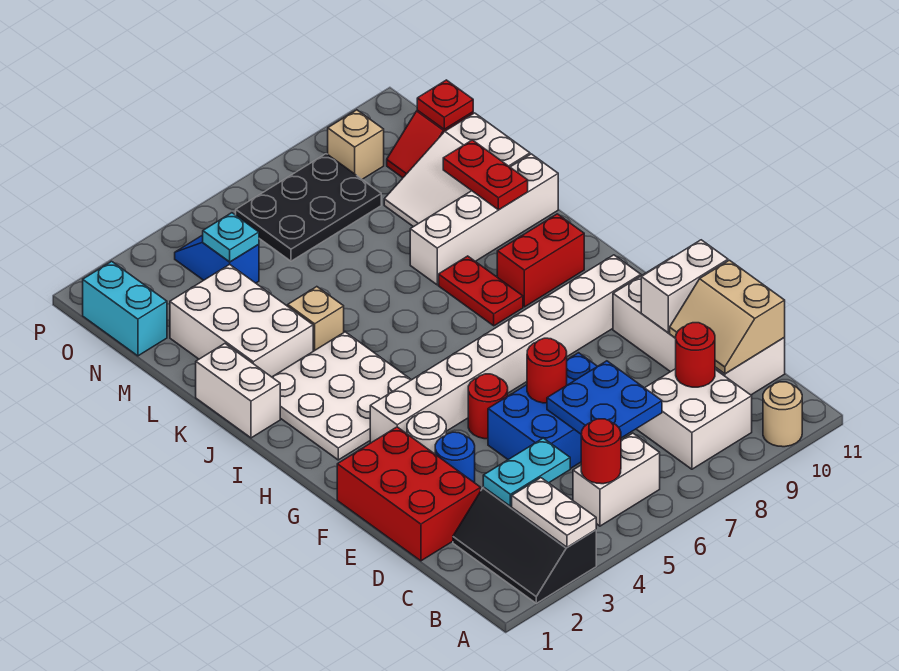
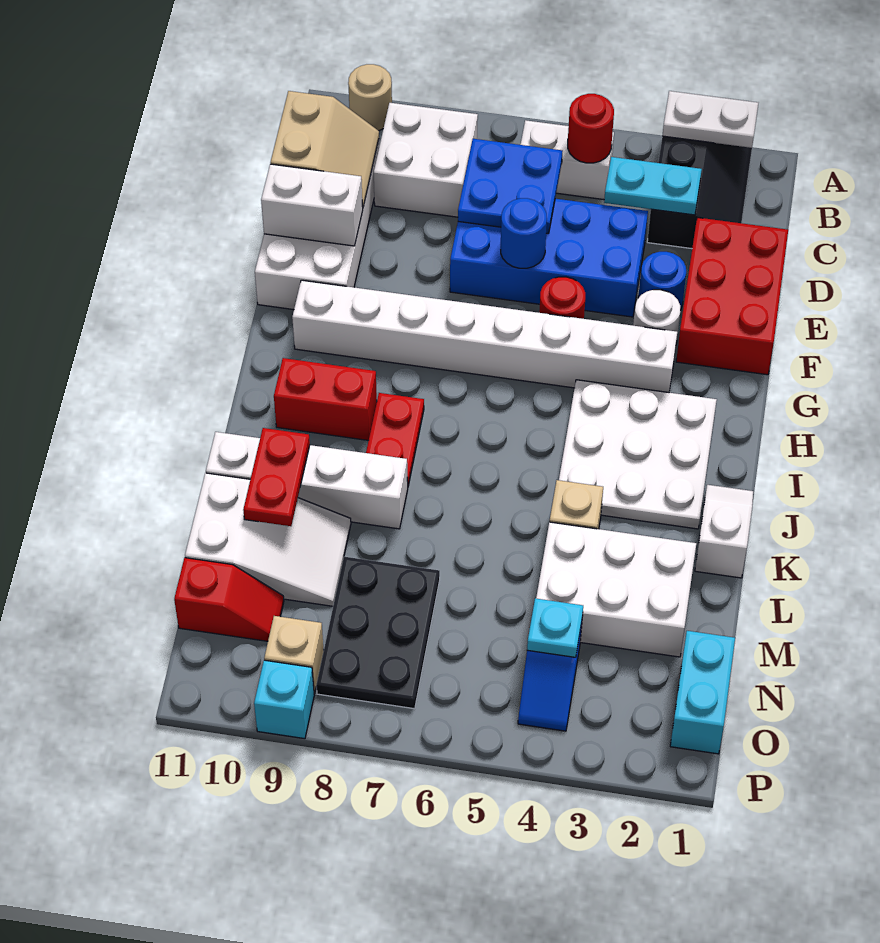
white plate A3:B3 level 2 -> white plate A2:A3 level 2
red round brick C9 level 2 -> none
blue brick D5:E7 level 1 -> blue brick D4:E7 level 1
red round brick E6 level 2 -> blue round brick E6 level 2
white brick J1:K1 level 1 -> white slope J1:K1 level 1 top K
white brick K2:M3 level 1 -> white brick L2:M4 level 1
black plate N6:O8 level 1 -> black plate M7:O8 level 1
red plate N11 level 2 -> none
none -> cyan brick P9 level 1

